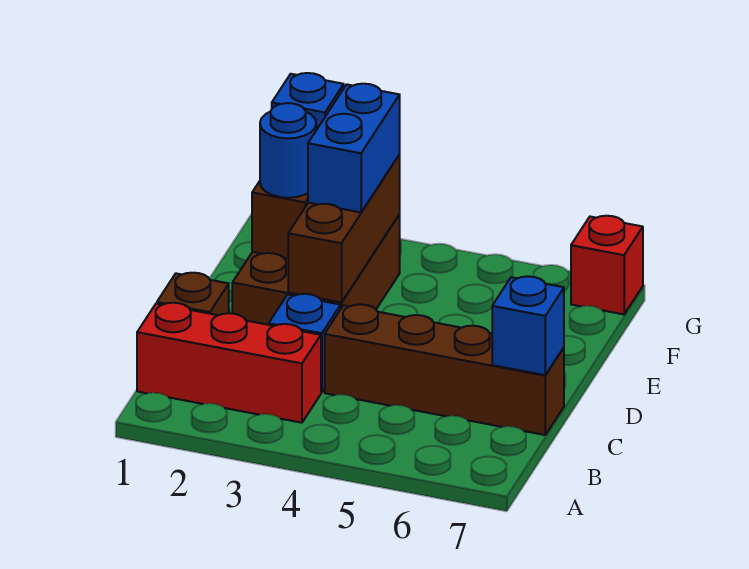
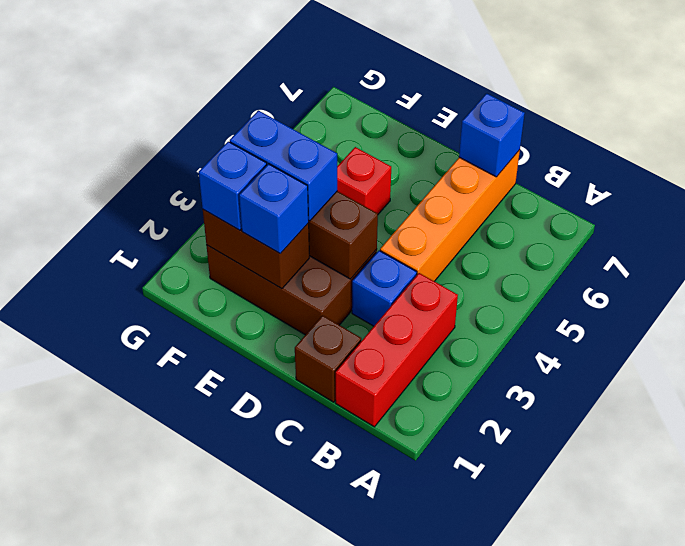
brown brick C4:C7 level 1 -> orange brick C4:C7 level 1
blue round brick E2 level 3 -> blue brick E2 level 3
red brick G7 level 1 -> red brick E5 level 1

